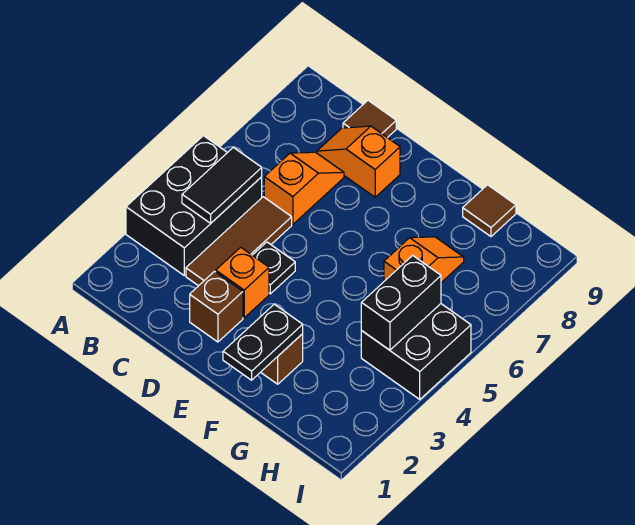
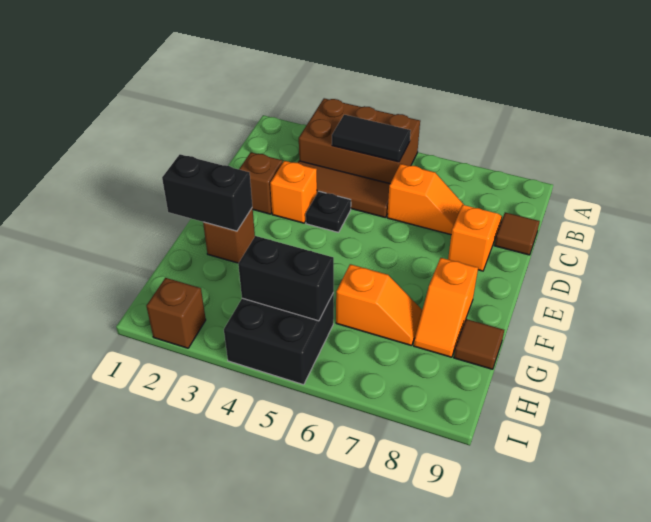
black brick A3:B5 level 1 -> brown brick A3:B5 level 1
black plate F1:F2 level 2 -> black brick F1:F2 level 2
none -> orange slope F8:G8 level 1 top F
none -> brown brick I2 level 1

